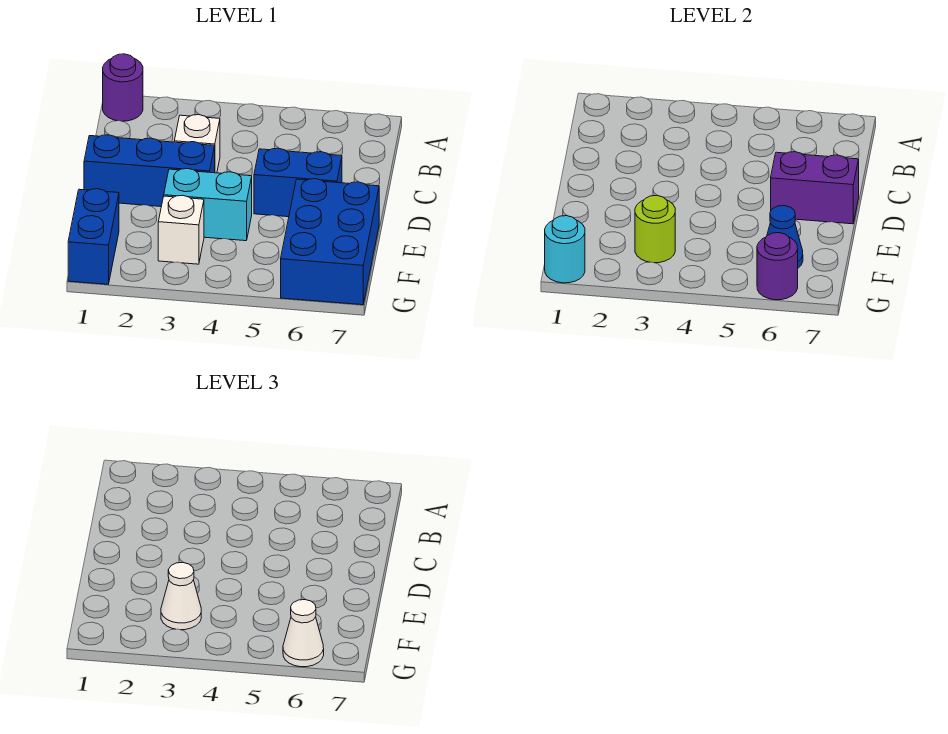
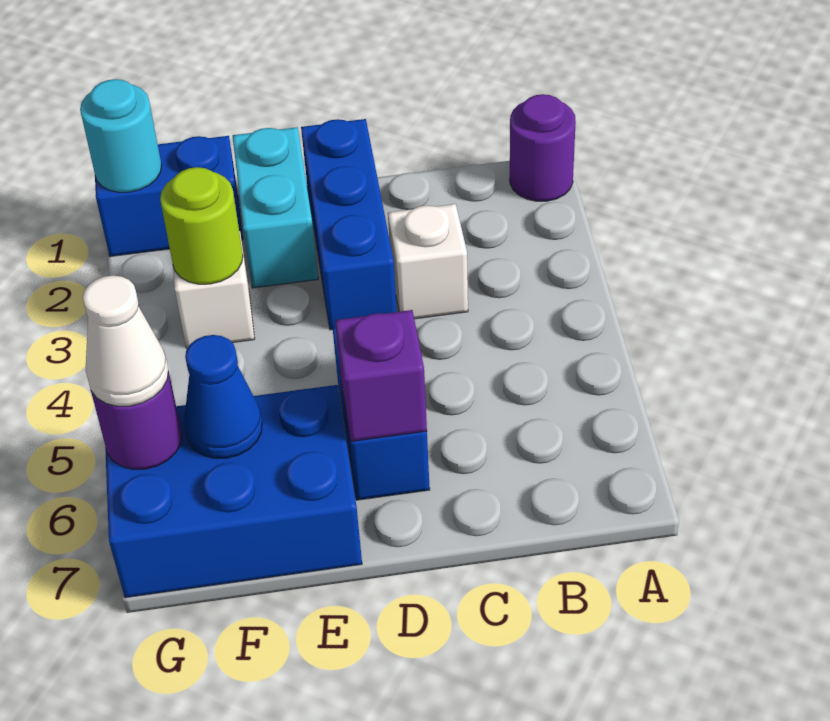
purple brick D6:D7 level 2 -> purple brick D6 level 2
cyan brick E3:E4 level 1 -> cyan brick E1:E2 level 1
white cone F3 level 3 -> none

